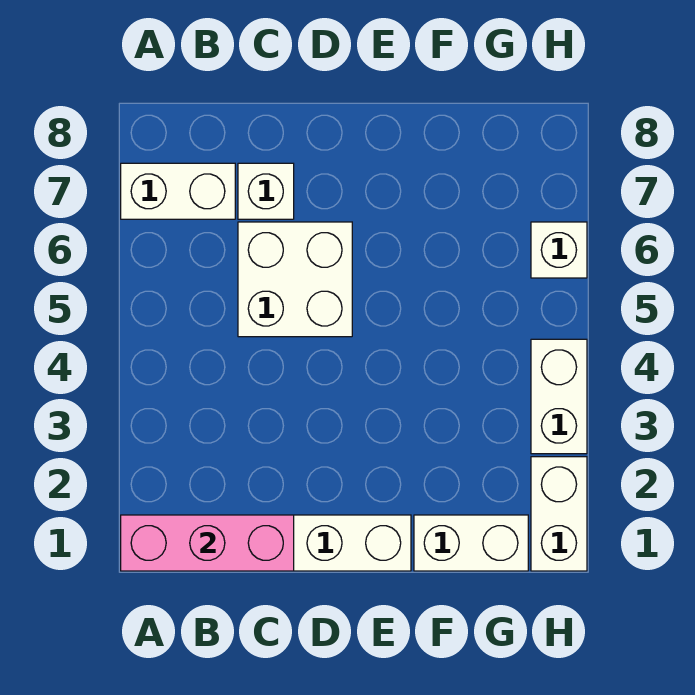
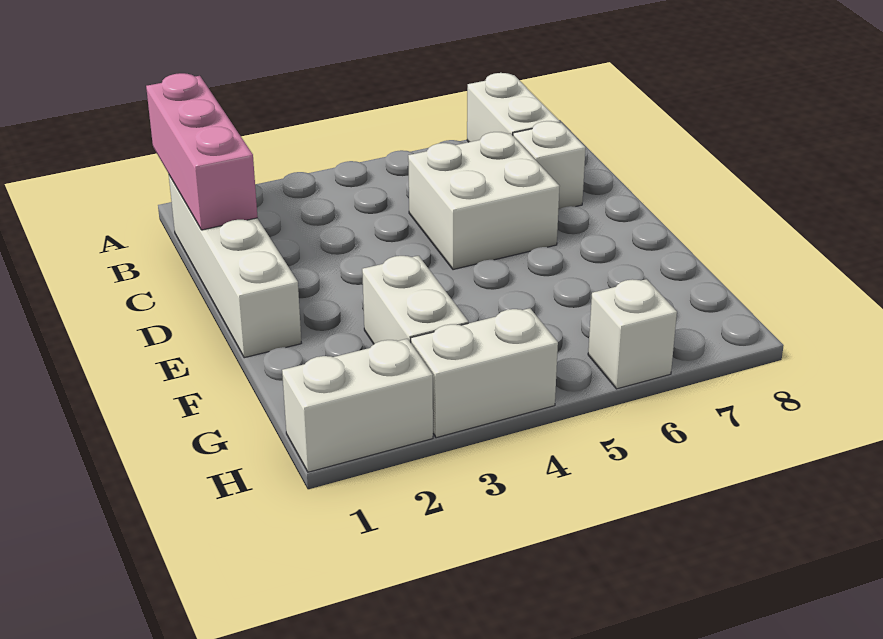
white brick F1:G1 level 1 -> white brick F3:G3 level 1

